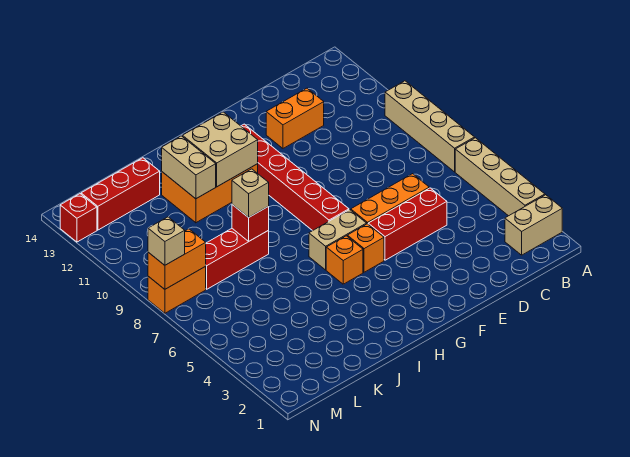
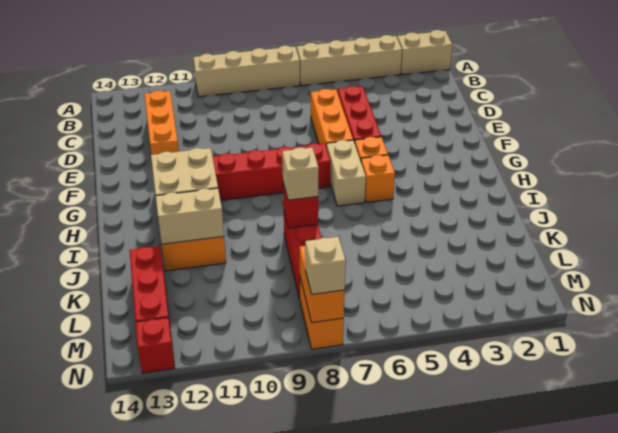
tan brick A2:B2 level 1 -> tan brick A1:A2 level 1
orange brick D12:E12 level 1 -> orange brick C12:E12 level 1

